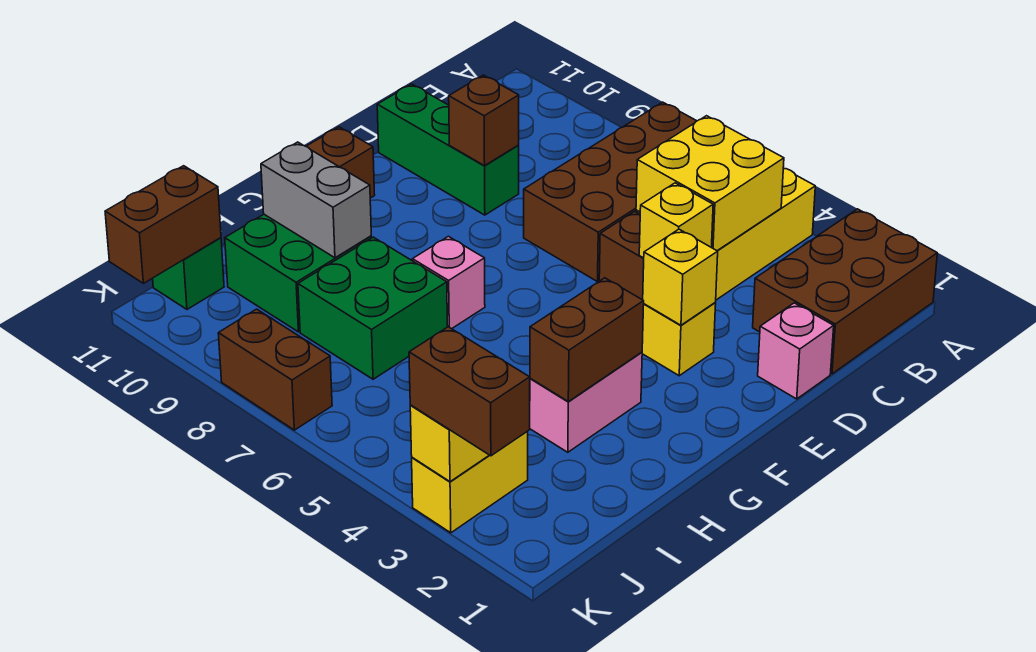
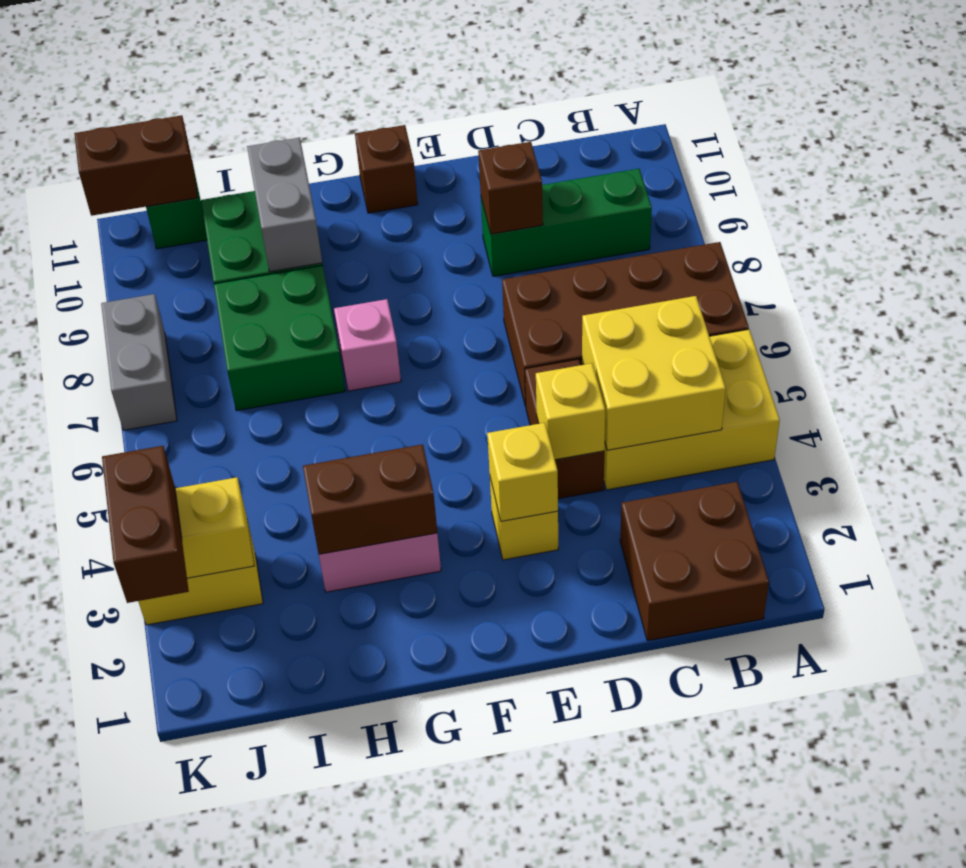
brown brick A1:C2 level 1 -> brown brick B1:C2 level 1
pink brick D1 level 1 -> none
green brick D9:D11 level 1 -> green brick B9:D9 level 1
brown brick K7:K8 level 1 -> grey brick K7:K8 level 1

